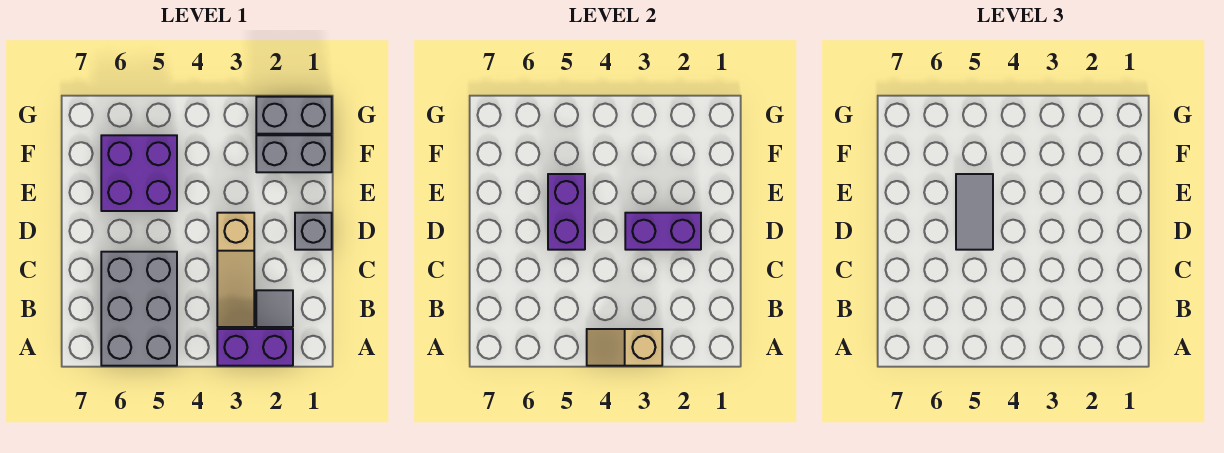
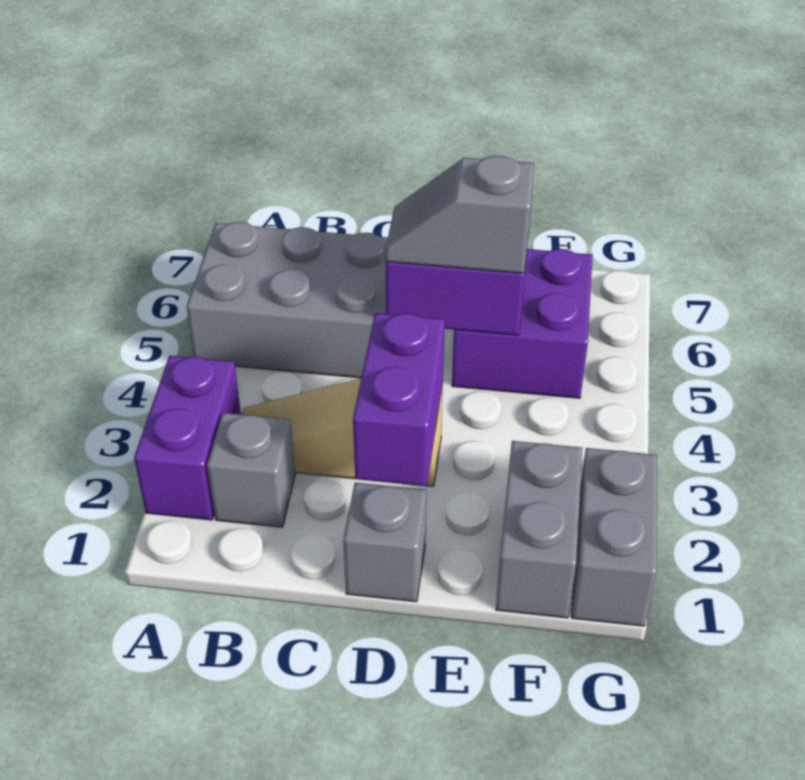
tan slope A3:A4 level 2 top 3 -> none
grey tile B2 level 1 -> grey brick B2 level 1
grey tile D5:E5 level 3 -> grey slope D5:E5 level 3 top E

